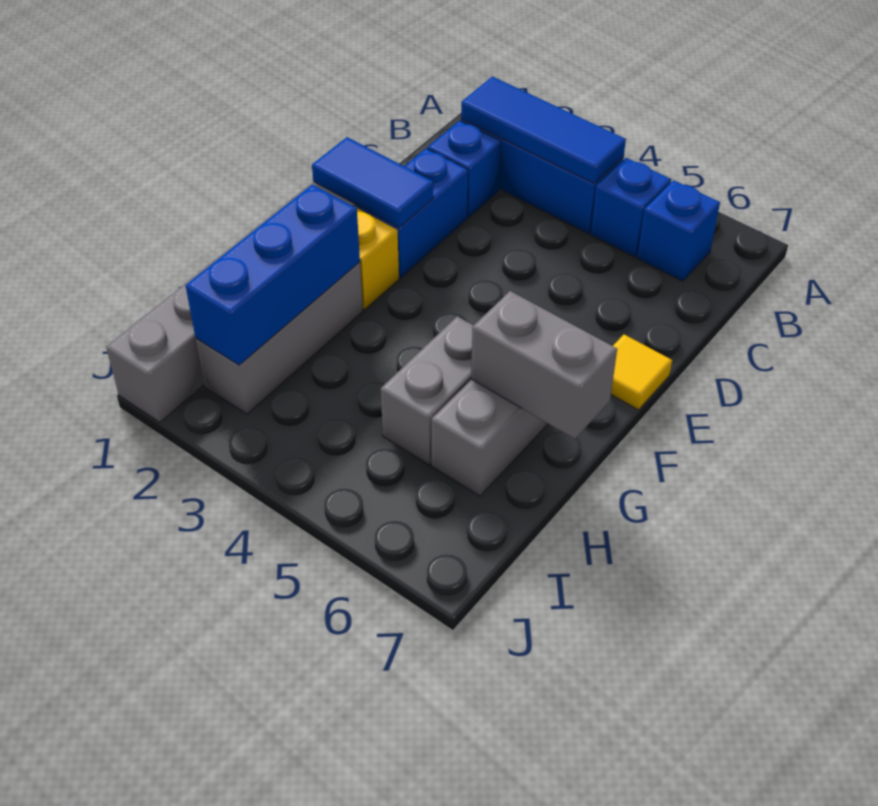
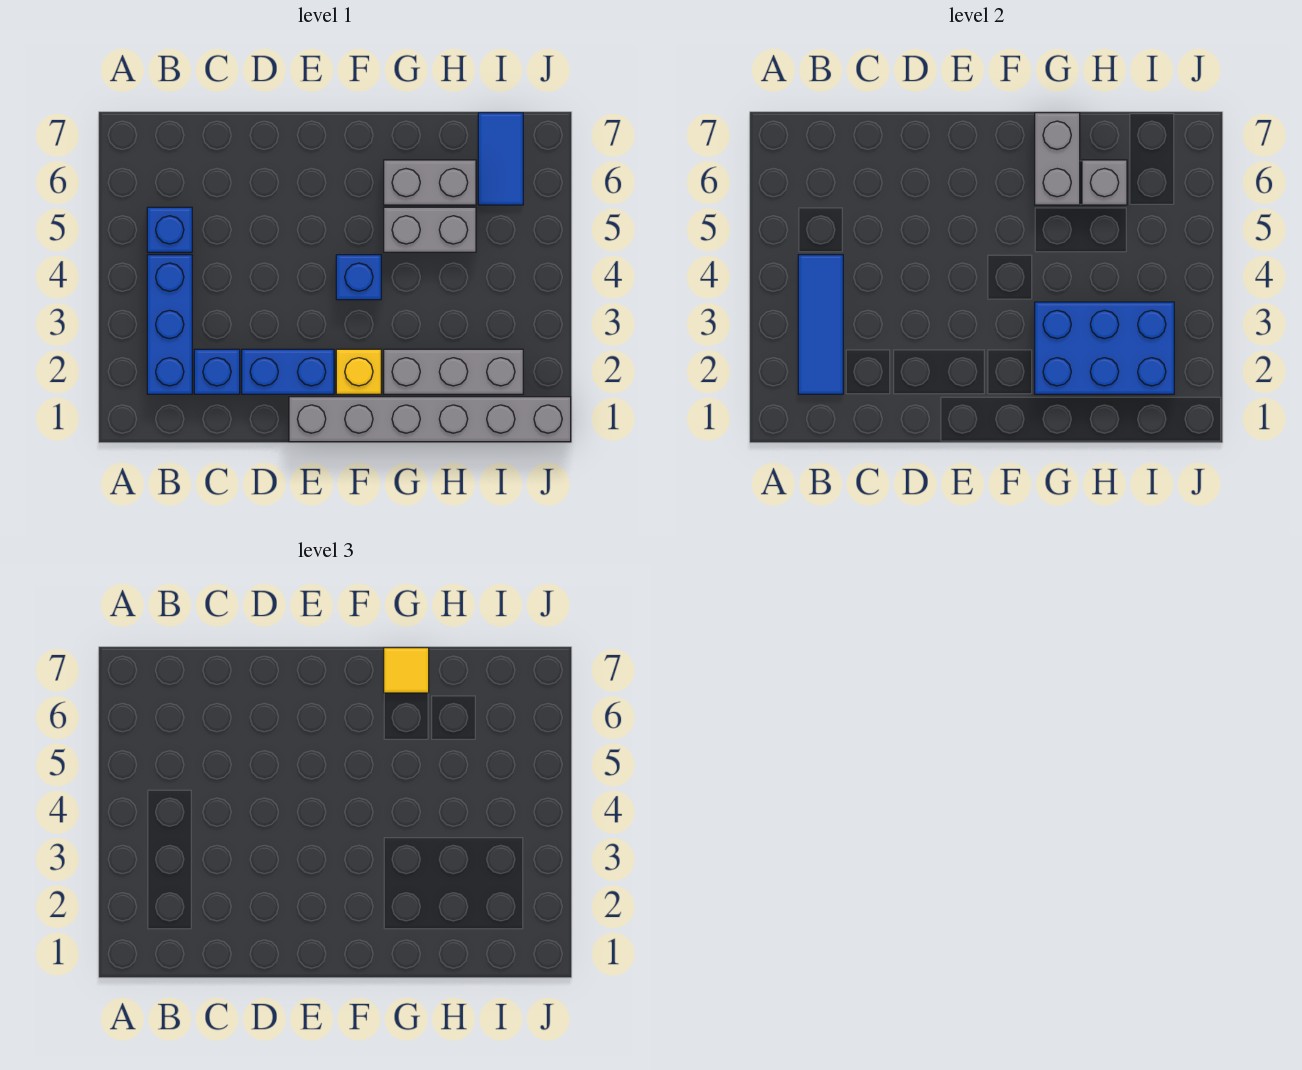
blue brick B6 level 1 -> blue brick F4 level 1
blue tile E1:E2 level 2 -> blue tile I6:I7 level 1
yellow tile E7 level 1 -> yellow tile G7 level 3
blue brick G2:I2 level 2 -> blue brick G2:I3 level 2
none -> grey brick H6 level 2

